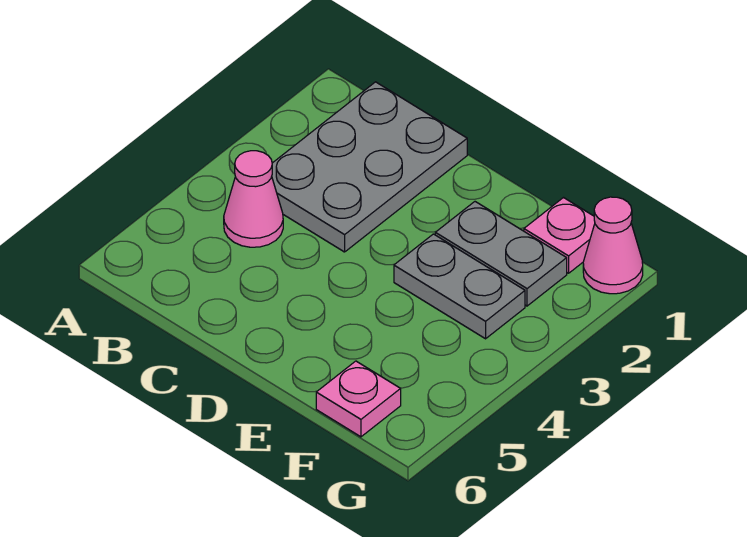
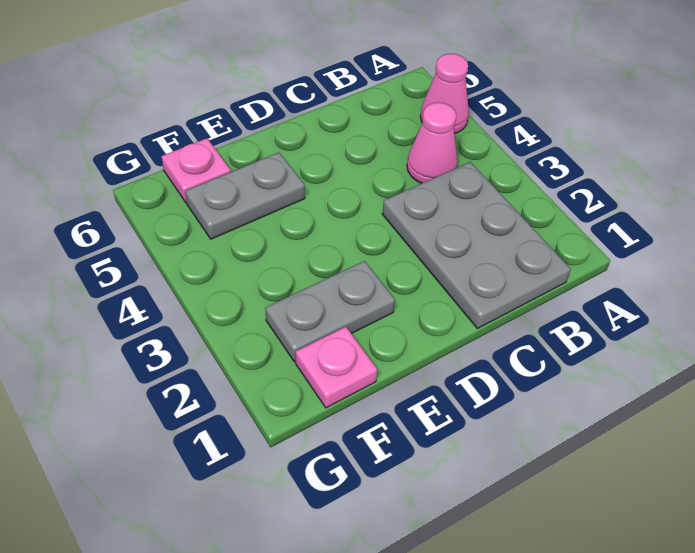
grey plate E3:F3 level 1 -> grey plate E5:F5 level 1
pink cone G1 level 1 -> pink cone A5 level 1

